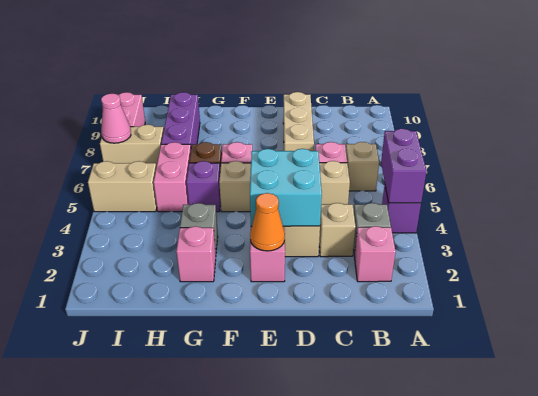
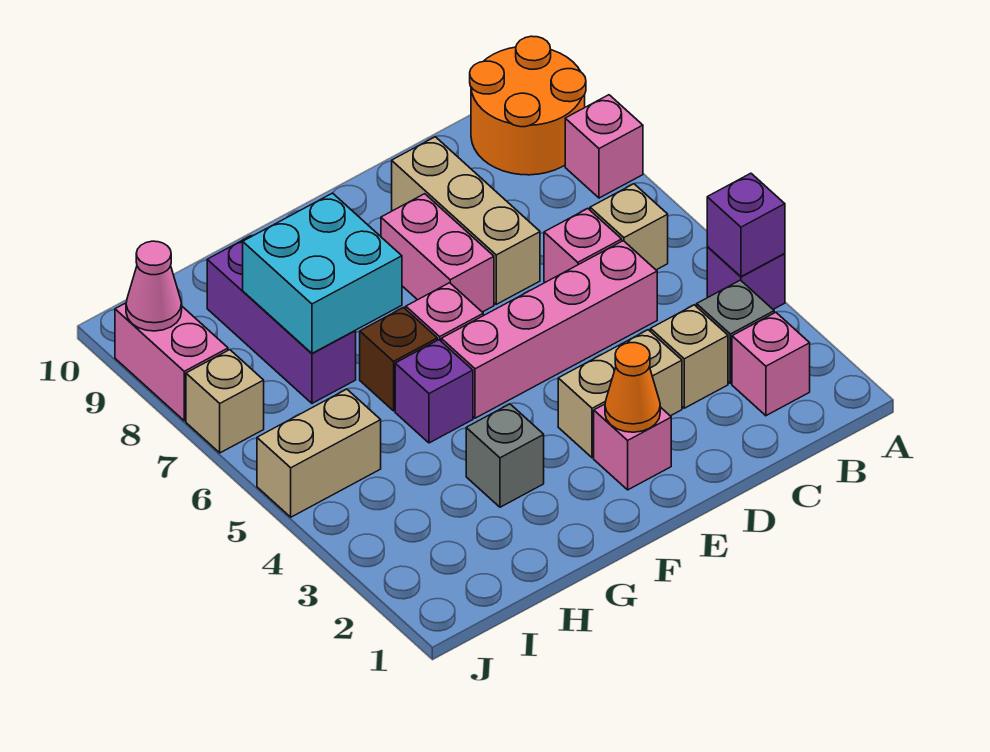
purple brick A4:A5 level 2 -> purple brick A4 level 2
none -> orange round brick A9:B10 level 1
tan brick C5:F5 level 1 -> pink brick C5:F5 level 1
cyan brick D3:E4 level 2 -> cyan brick G7:H8 level 2
pink brick G2 level 1 -> pink brick A8 level 1
pink brick H5:H6 level 1 -> pink brick E7:E8 level 1
tan brick I7:J7 level 1 -> tan brick J7 level 1
pink cone J7 level 2 -> pink cone J9 level 2

